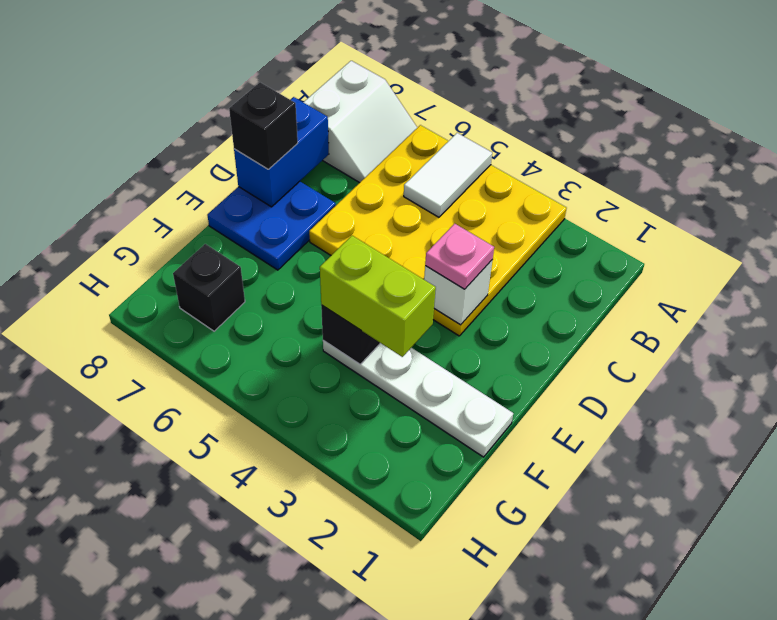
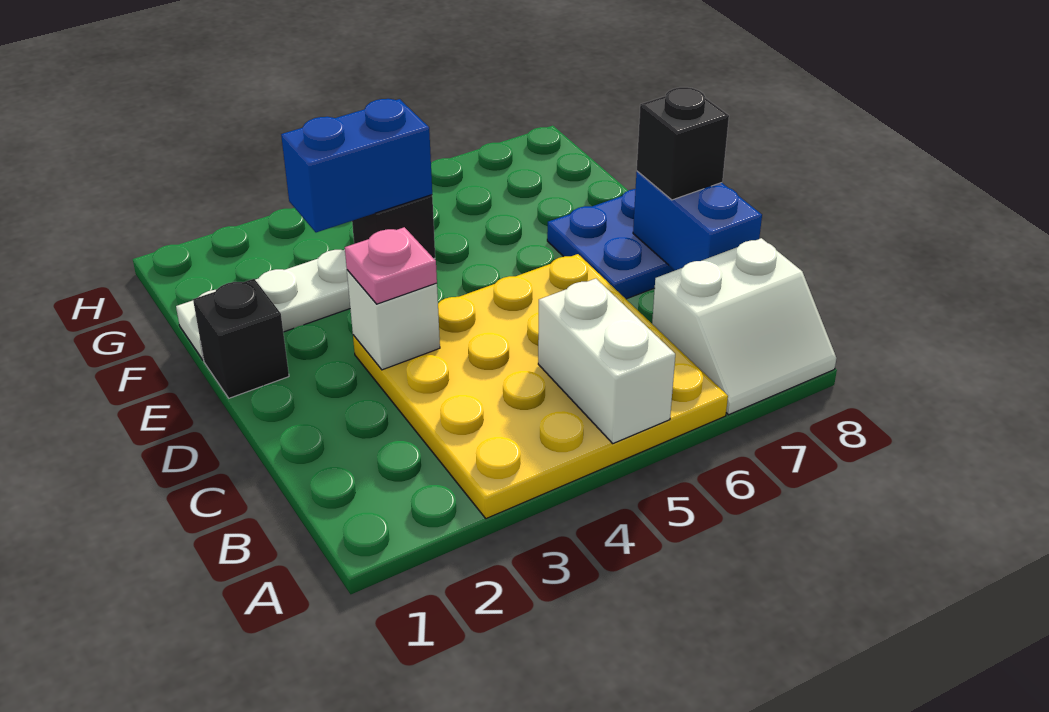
white tile A5:B5 level 2 -> white brick A5:B5 level 2
white slope A7:B8 level 1 top 8 -> white slope A7:B8 level 1 top B
lime brick F3:F4 level 3 -> blue brick F3:F4 level 3
black brick G7 level 1 -> black brick E1 level 1

